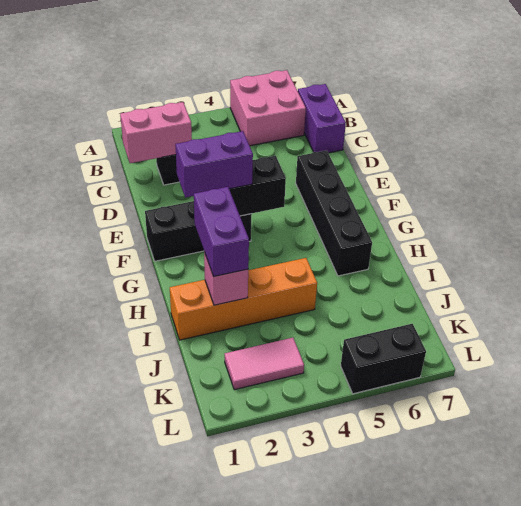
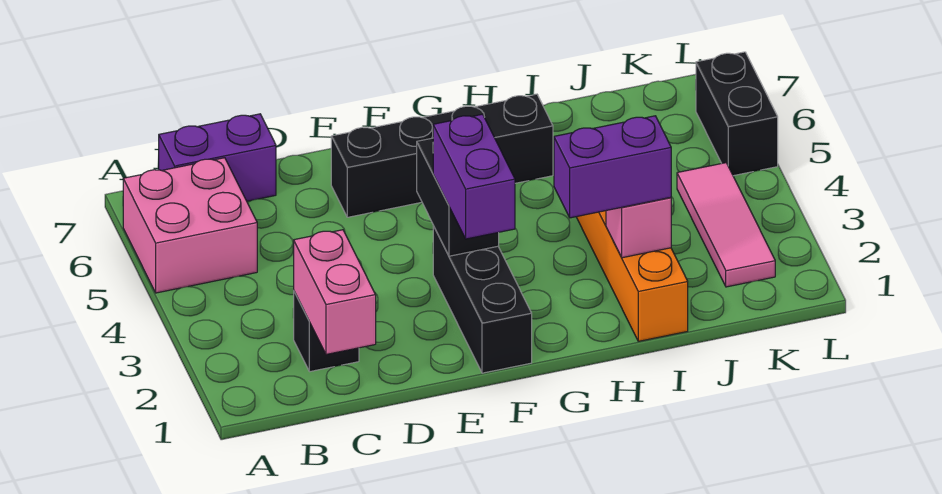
pink tile K2:K3 level 1 -> pink tile K2:K4 level 1

